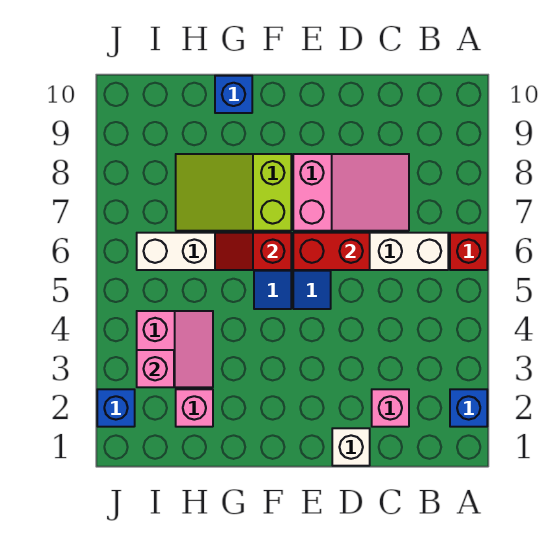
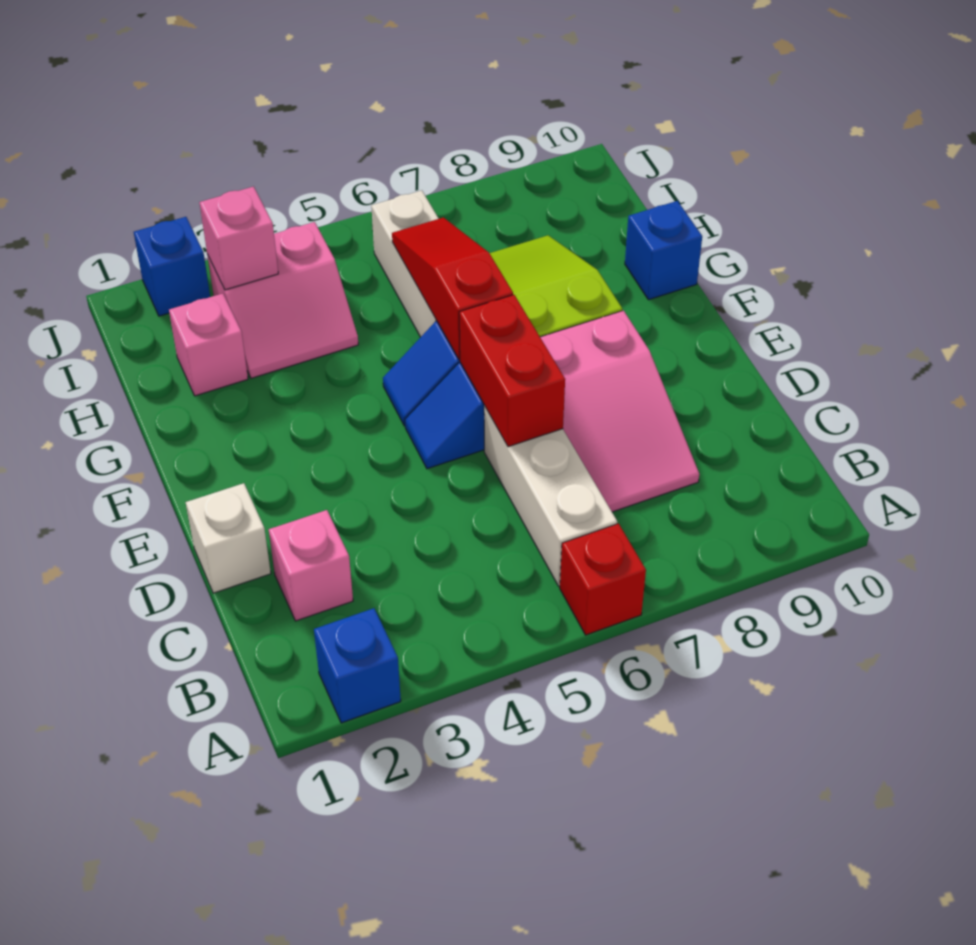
red slope F6:G6 level 2 top F -> red slope F6:H6 level 2 top F

